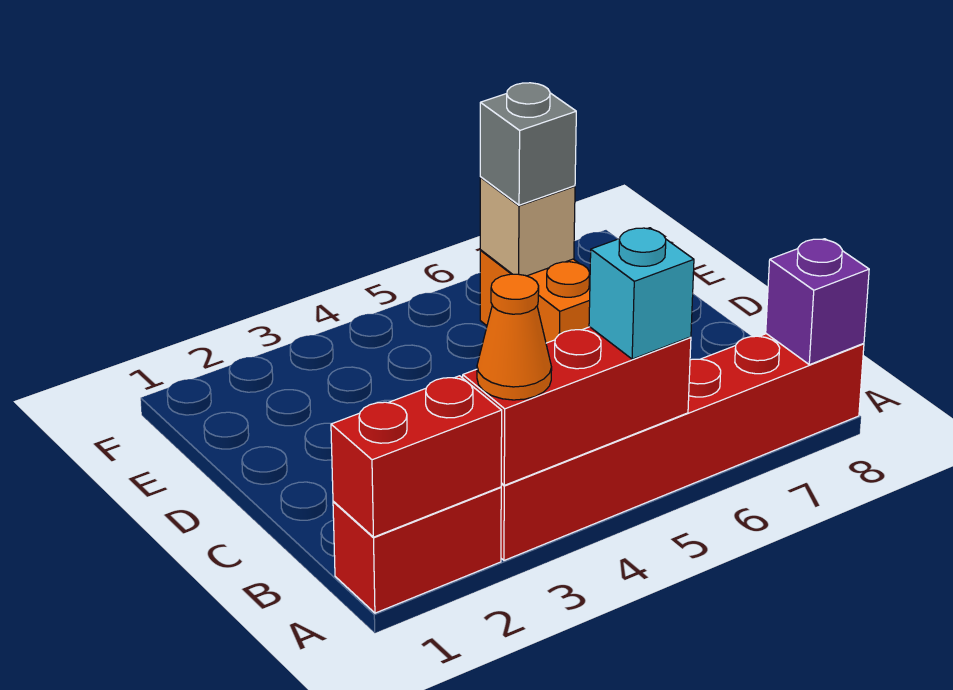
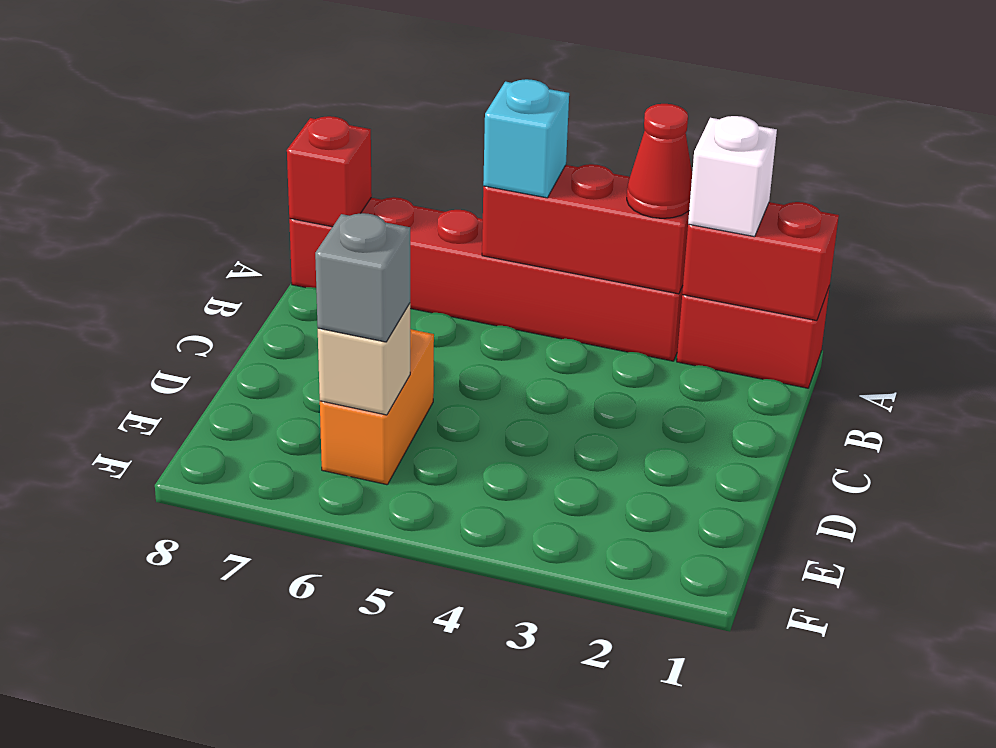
none -> white brick A2 level 3
orange cone A3 level 3 -> red cone A3 level 3
purple brick A8 level 2 -> red brick A8 level 2

